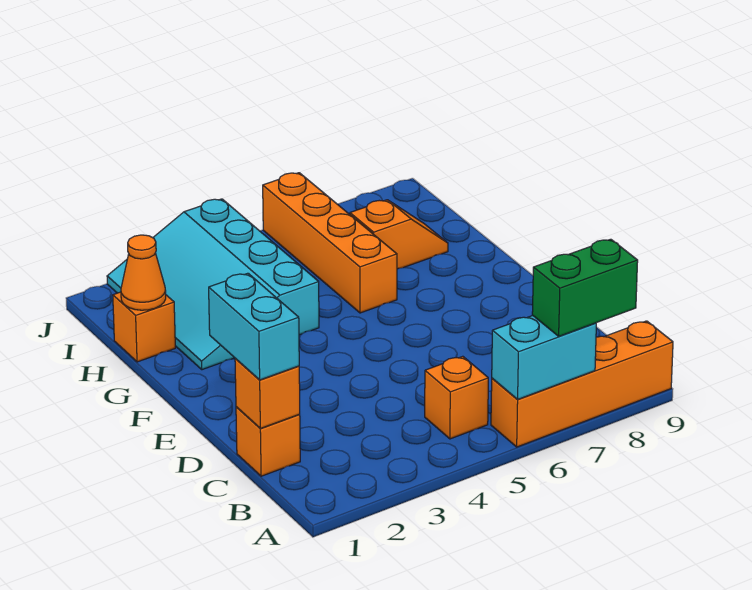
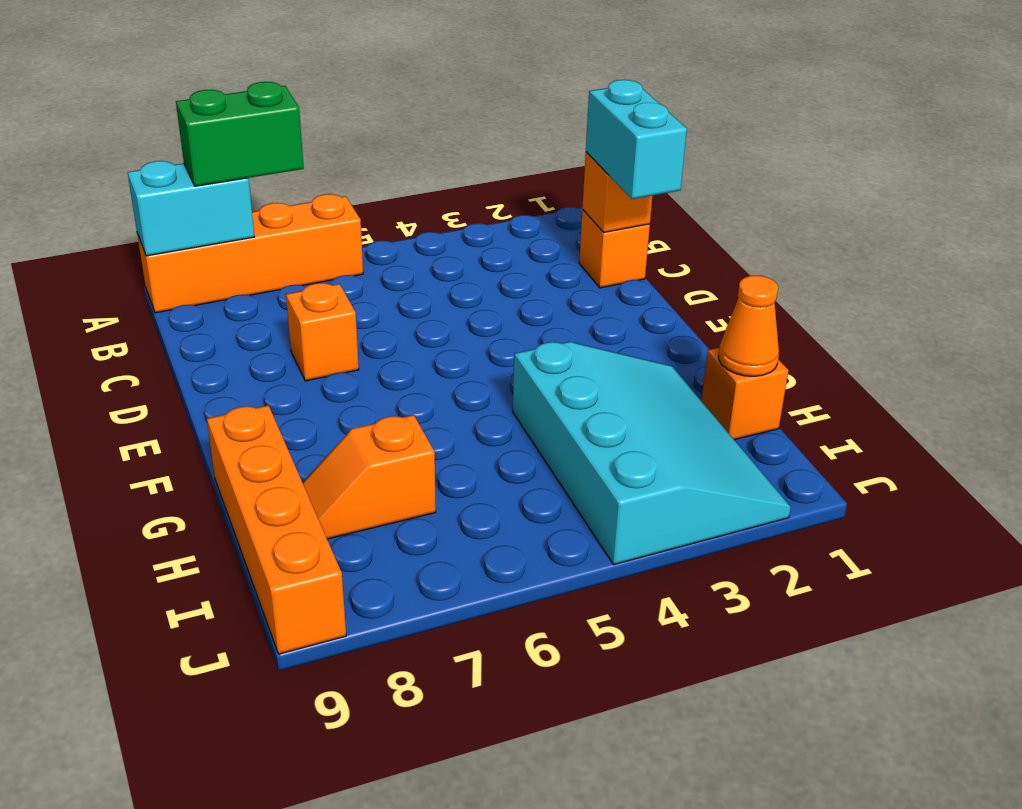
cyan brick A6:A7 level 2 -> cyan brick A8:A9 level 2
orange brick B5 level 1 -> orange brick D7 level 1
orange brick G6:J6 level 1 -> orange brick G9:J9 level 1

